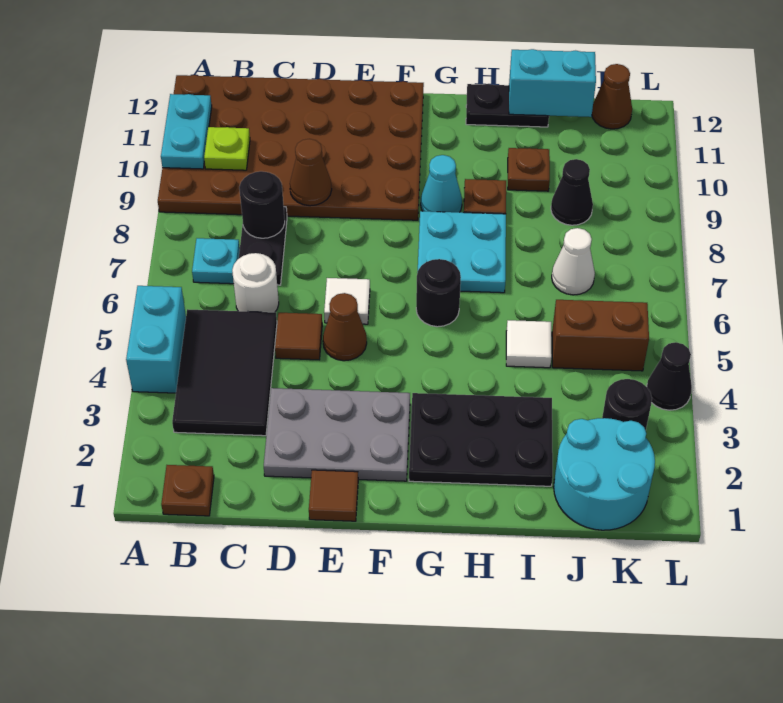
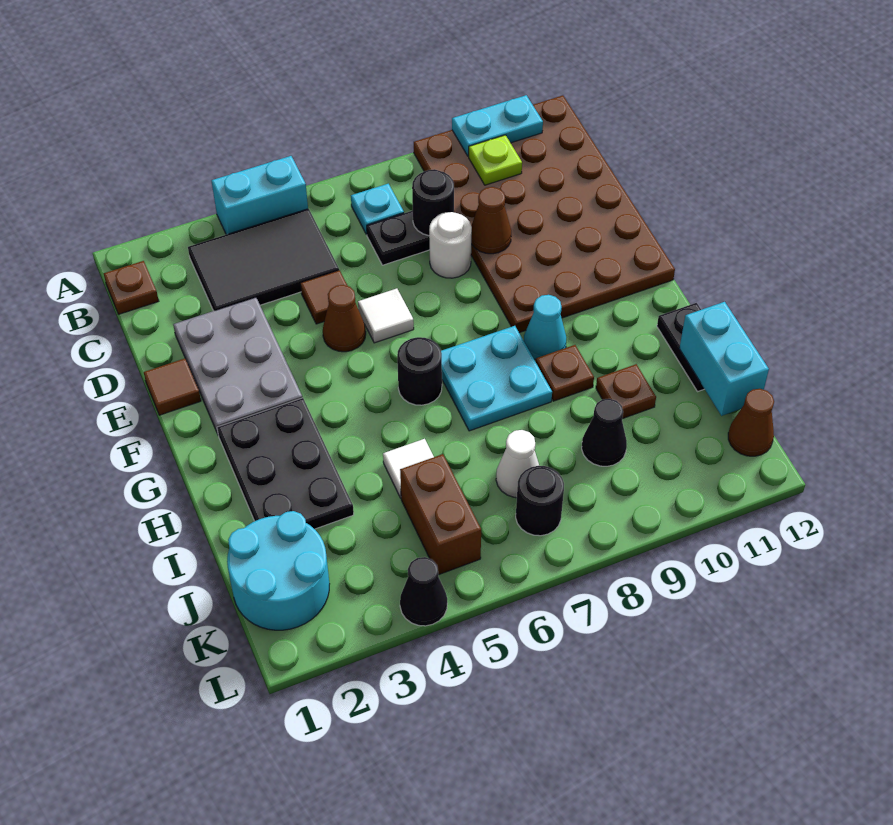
white round brick C6 level 1 -> white round brick D8 level 1
black round brick K3 level 1 -> black round brick K7 level 1

